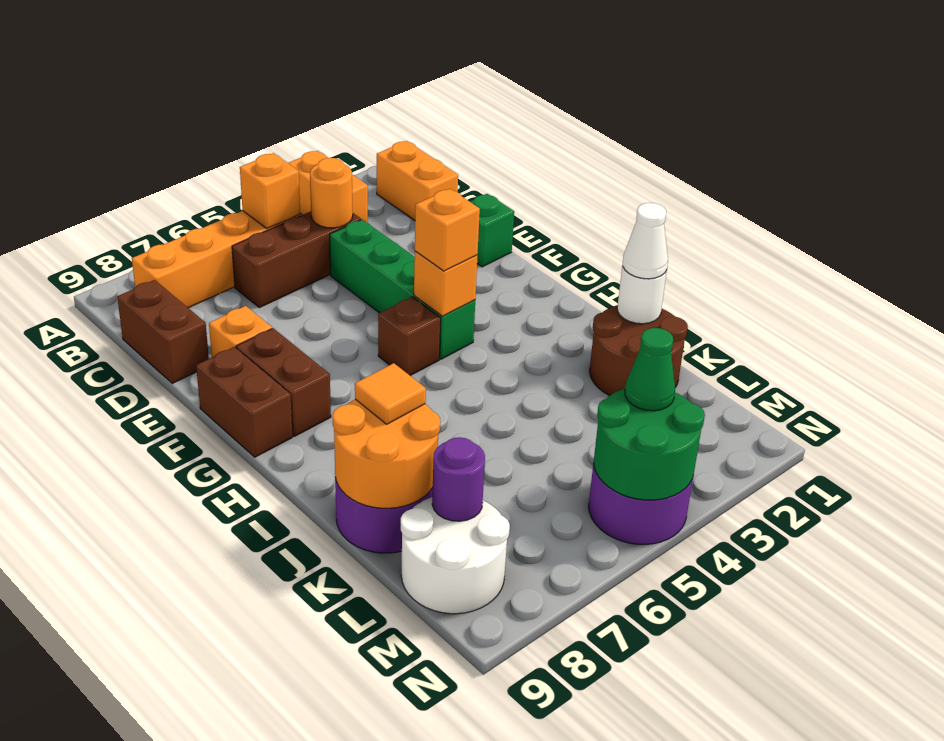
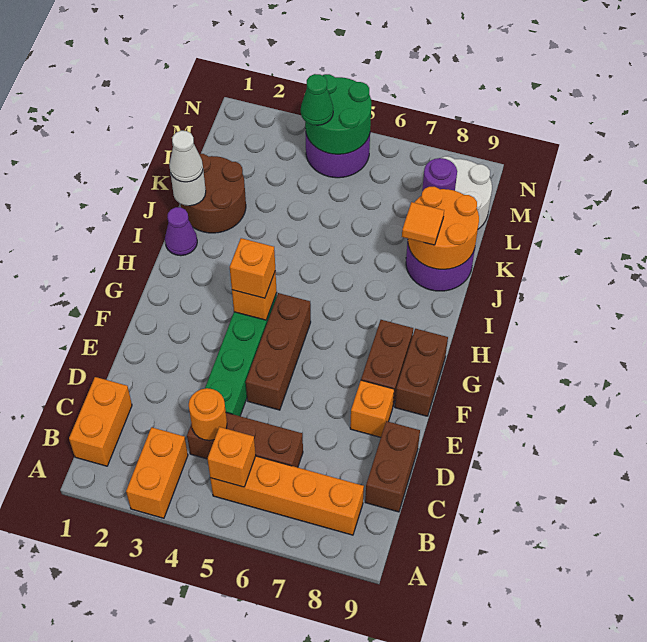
green brick E1 level 1 -> none
brown brick G5 level 1 -> brown brick E5:G5 level 1
none -> purple cone I1 level 1

